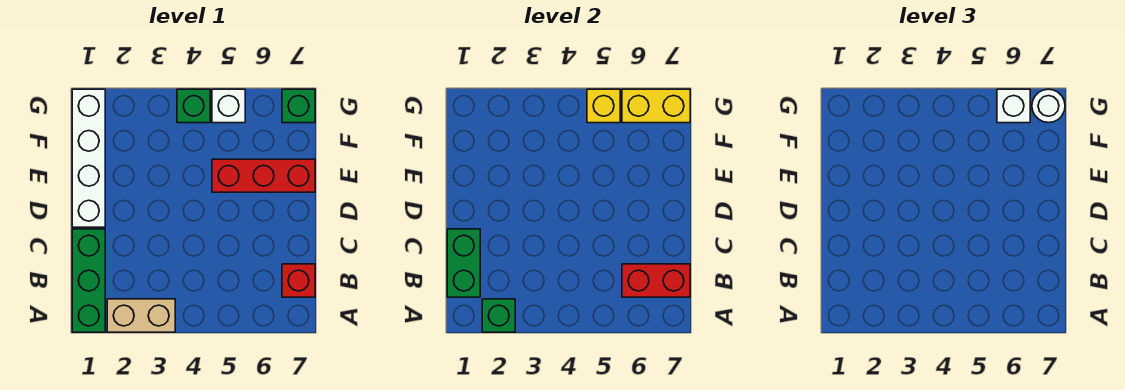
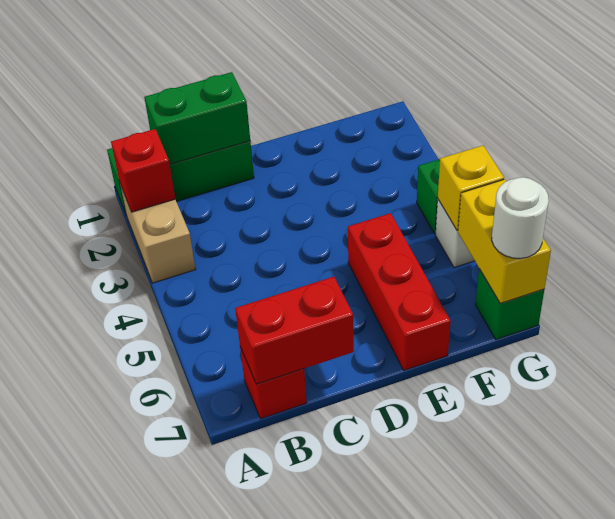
green brick A2 level 2 -> red brick A2 level 2
red brick B6:B7 level 2 -> red brick B7:C7 level 2
white brick D1:G1 level 1 -> none
white brick G6 level 3 -> none

